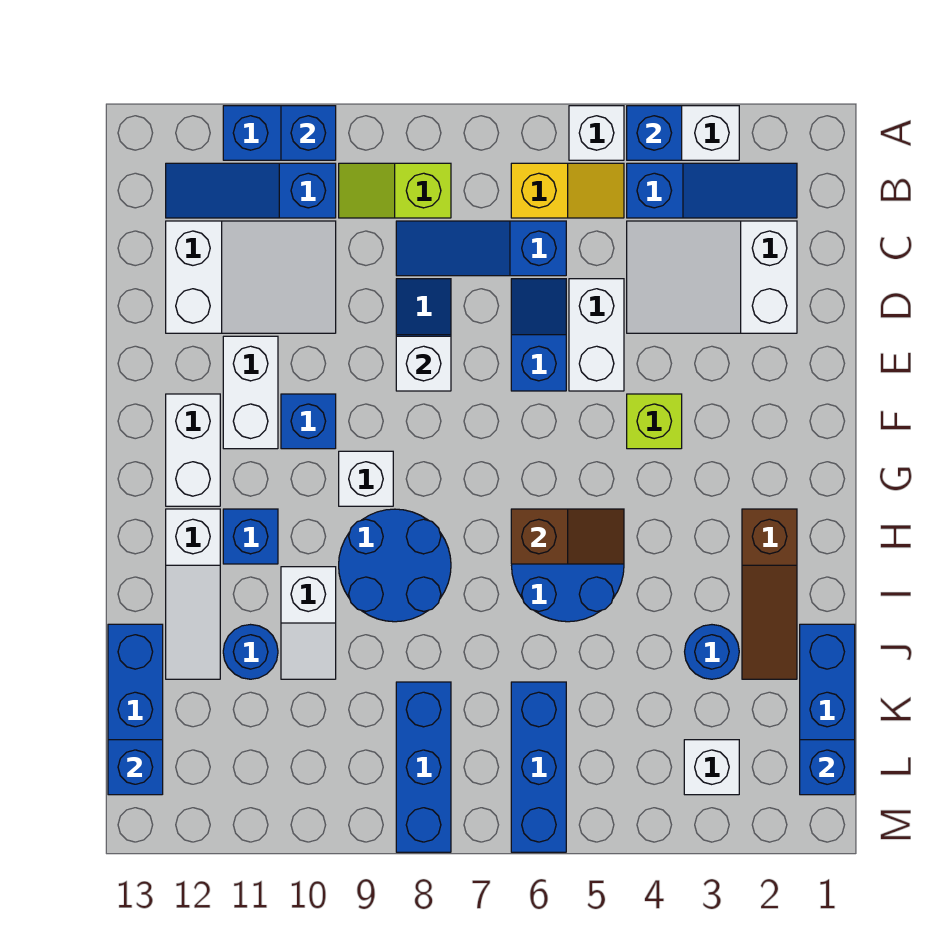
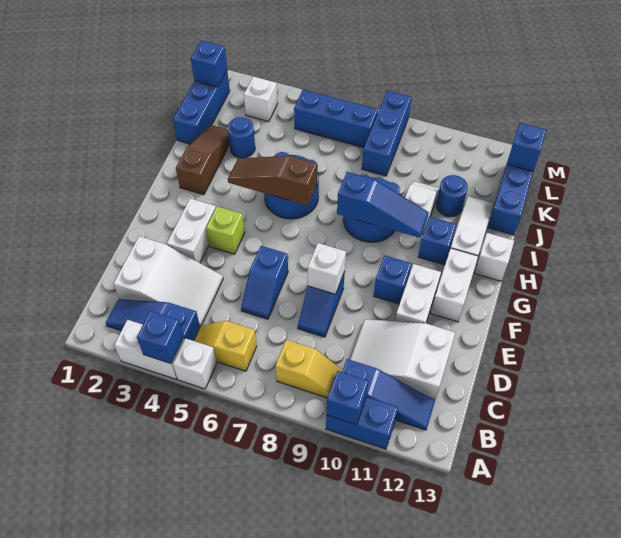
lime slope B8:B9 level 1 top 8 -> yellow slope B8:B9 level 1 top 8
blue slope C6:C8 level 1 top 6 -> blue slope H8:H10 level 2 top 8
white brick D5:E5 level 1 -> white brick E3:F3 level 1
white brick G9 level 1 -> white brick H13 level 1
brown slope H5:H6 level 2 top 6 -> brown slope H4:H6 level 2 top 6
blue brick K6:M6 level 1 -> blue brick L5:L7 level 1

